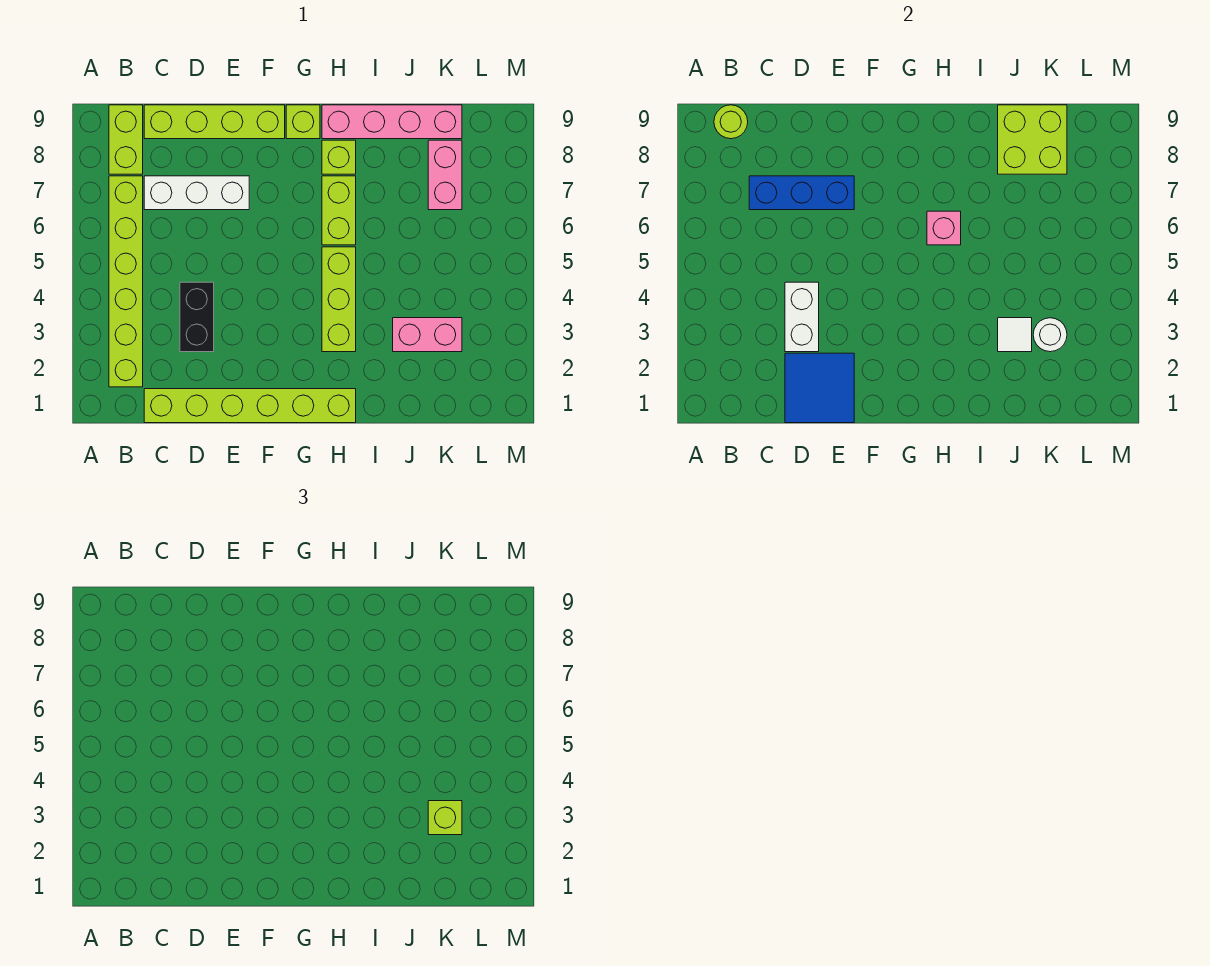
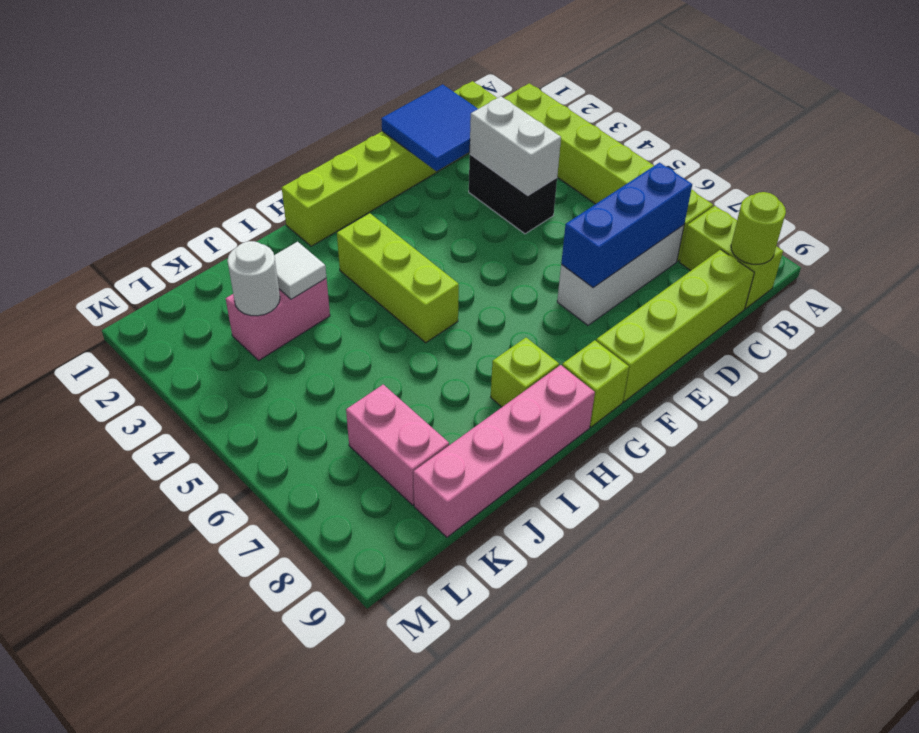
lime brick H6:H7 level 1 -> none
pink brick H6 level 2 -> none
lime brick J8:K9 level 2 -> none
lime brick K3 level 3 -> none

